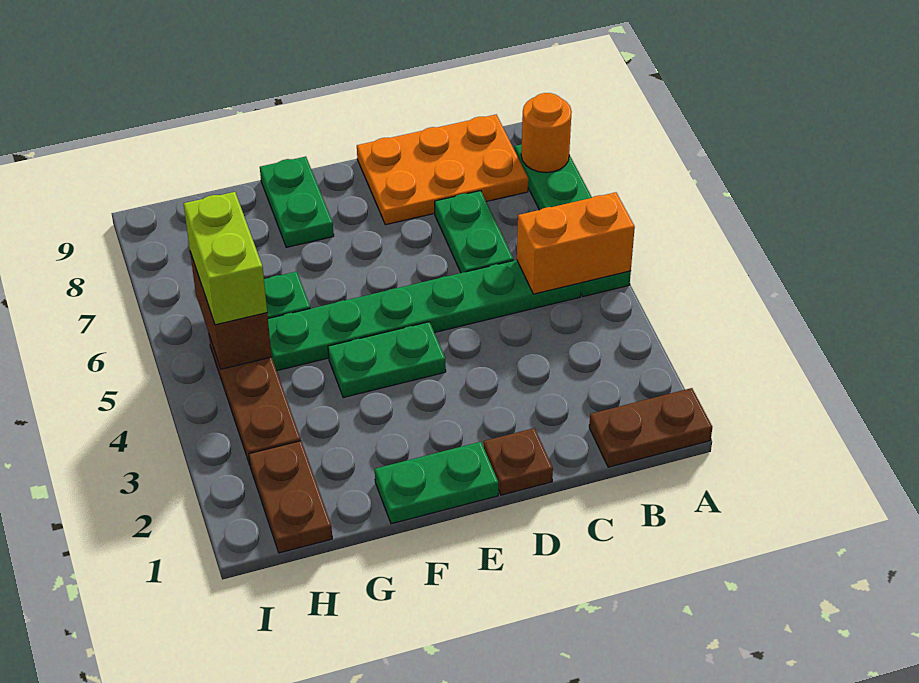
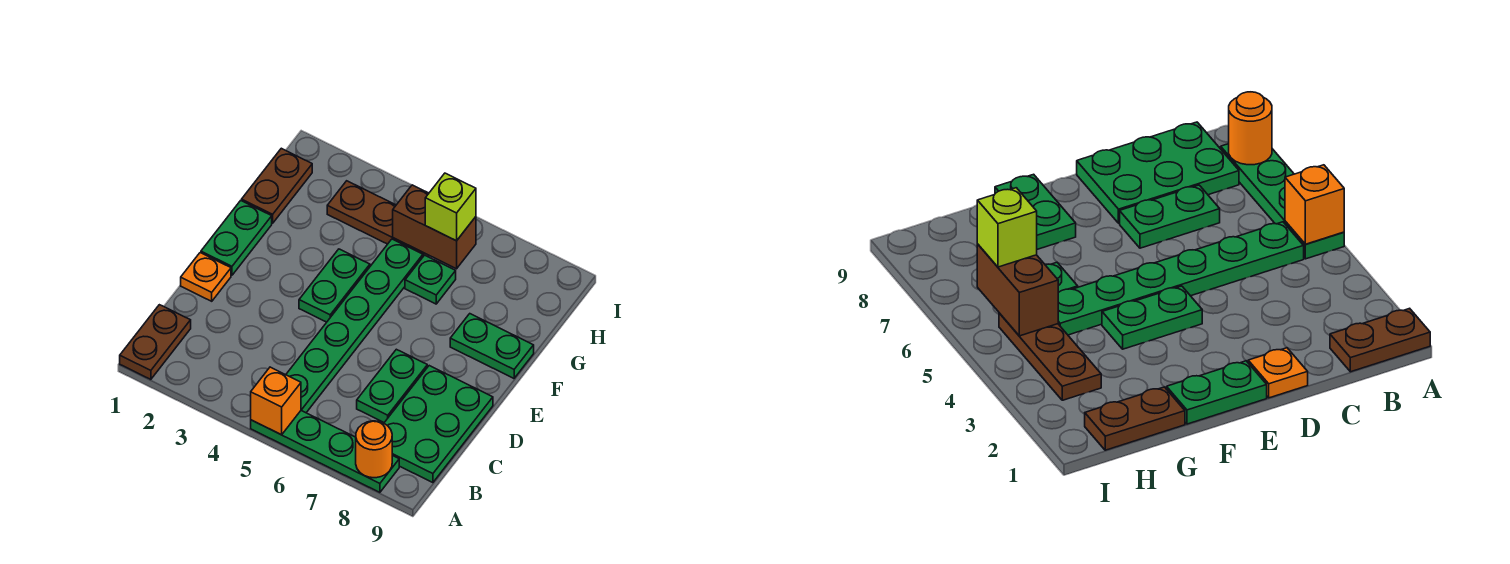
orange brick A5:B5 level 2 -> orange brick A5 level 2
orange plate B8:D9 level 1 -> green plate B8:D9 level 1
green plate C6:C7 level 1 -> green plate C7:D7 level 1
brown plate D1 level 1 -> orange plate D1 level 1
brown plate H1:H2 level 1 -> brown plate G1:H1 level 1
lime brick H5:H6 level 3 -> lime brick H6 level 3

